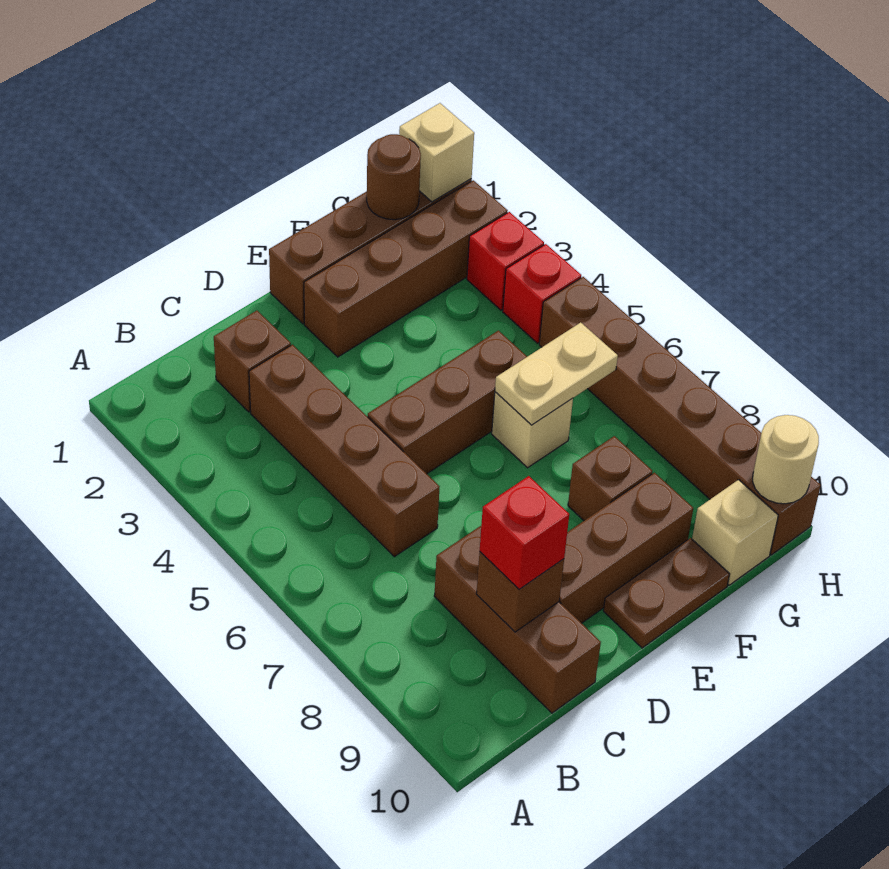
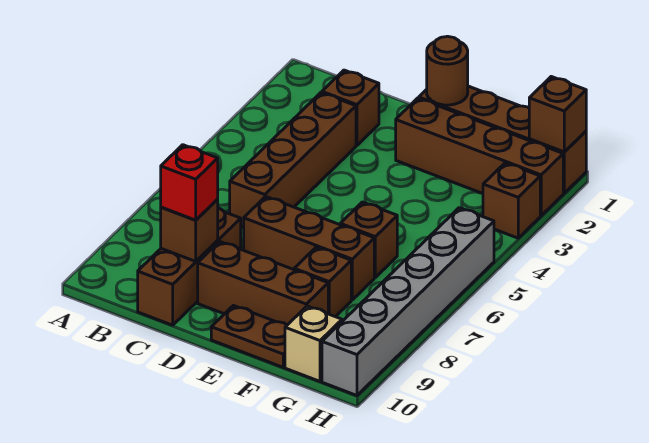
brown brick D5:F5 level 1 -> brown brick D7:F7 level 1
tan brick F6 level 1 -> brown brick F6 level 1
tan plate F6:G6 level 2 -> none
brown round brick G1 level 2 -> brown round brick E1 level 2
tan brick H1 level 2 -> brown brick H1 level 2
red brick H3 level 1 -> brown brick H3 level 1
red brick H4 level 1 -> none
brown brick H5:H10 level 1 -> grey brick H5:H10 level 1
tan round brick H10 level 2 -> none

